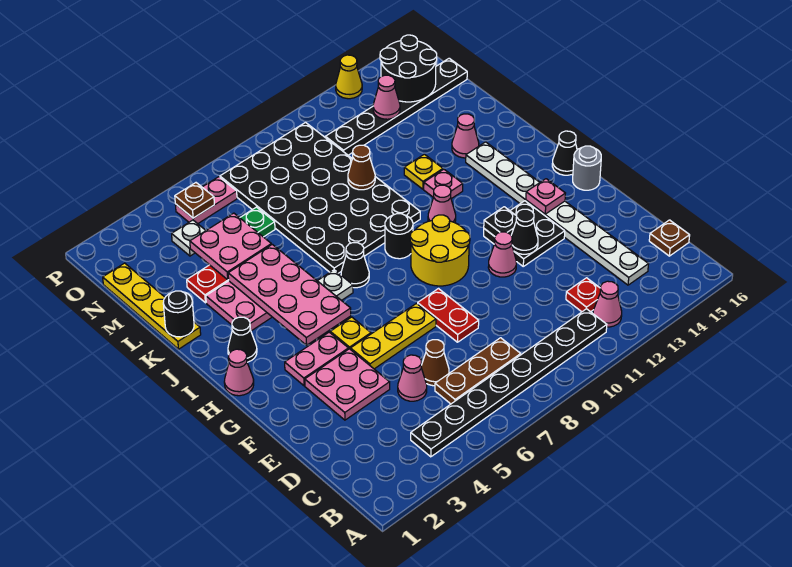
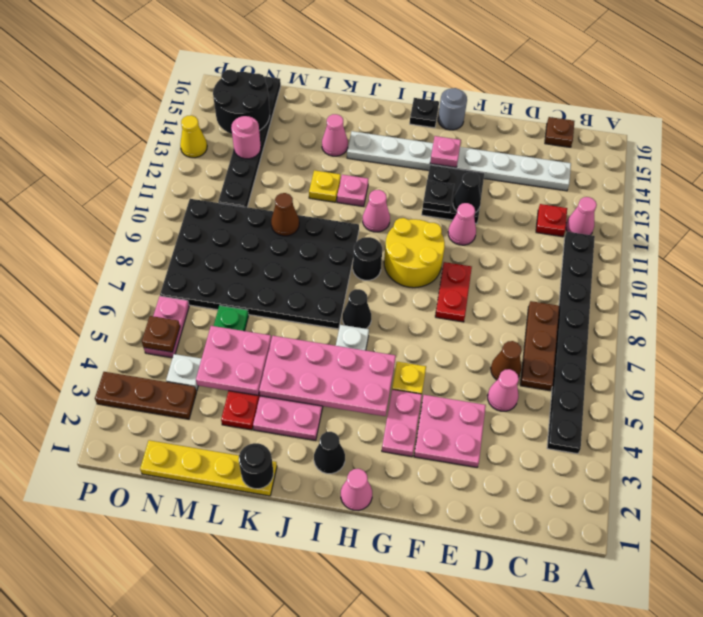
red plate E8:F8 level 1 -> red plate F8:F9 level 1
yellow plate F5:F7 level 1 -> none
black cone H16 level 1 -> black plate H16 level 1
none -> brown plate N3:P3 level 1
pink cone N13 level 2 -> pink round brick N13 level 2

